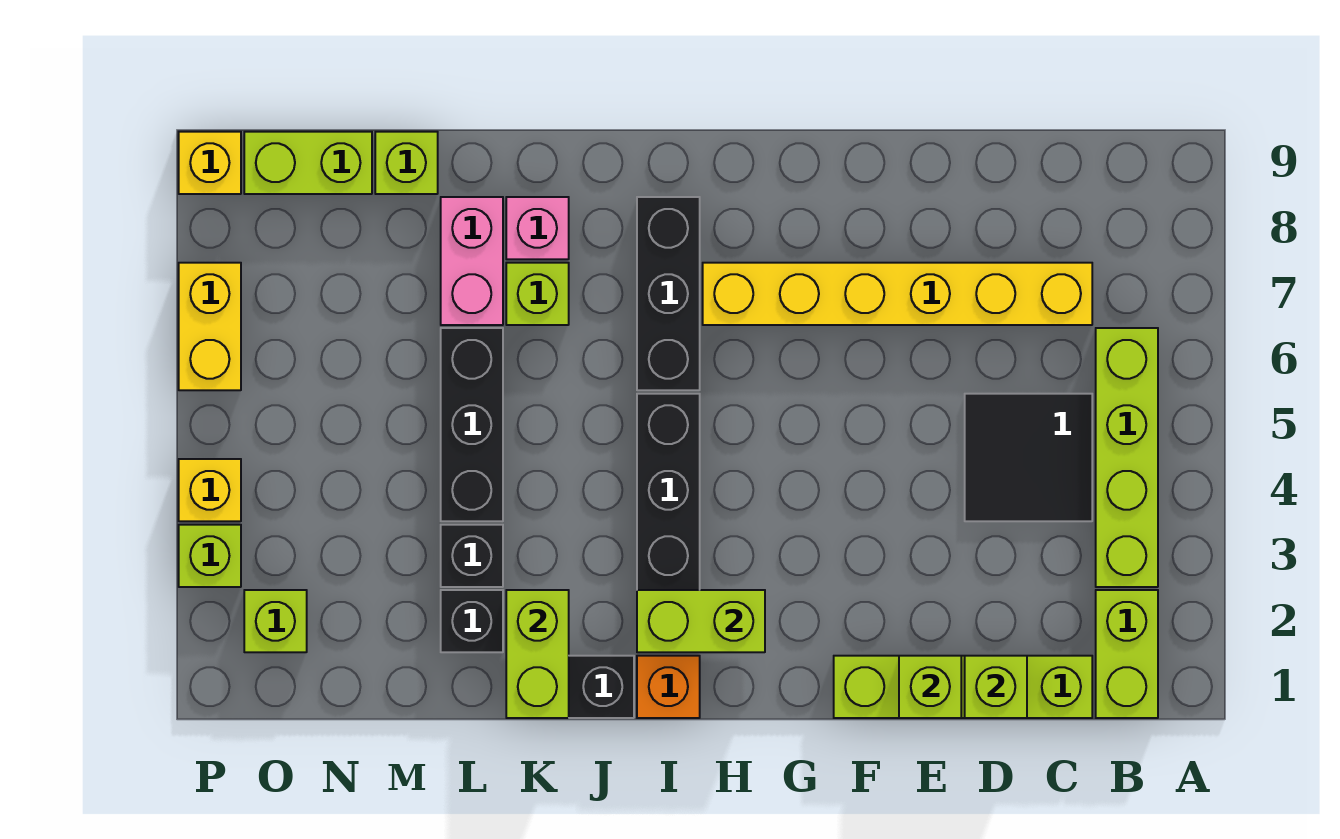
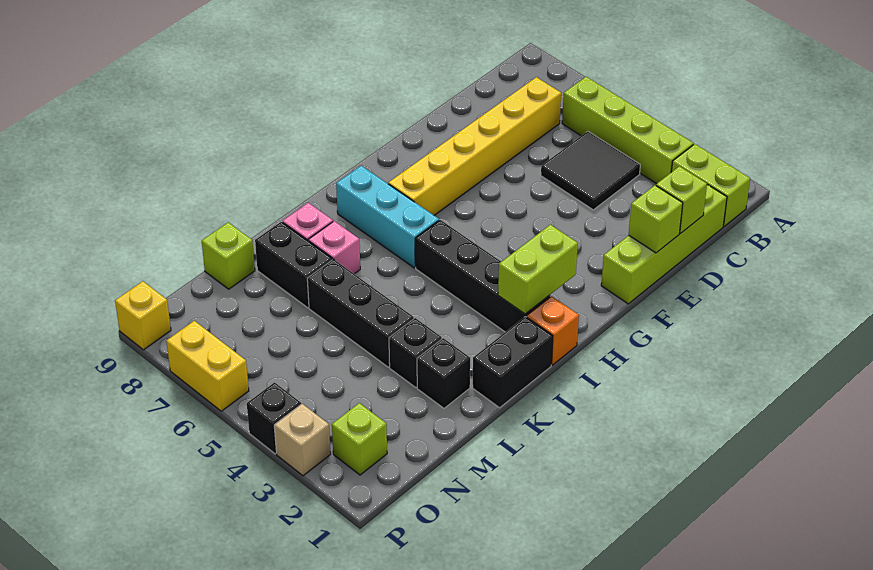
black brick I6:I8 level 1 -> cyan brick I6:I8 level 1
lime brick K1:K2 level 2 -> none
lime brick K7 level 1 -> pink brick K7 level 1
pink brick L7:L8 level 1 -> black brick L7:L8 level 1
lime brick N9:O9 level 1 -> none
lime brick P3 level 1 -> tan brick P3 level 1
yellow brick P4 level 1 -> black brick P4 level 1

